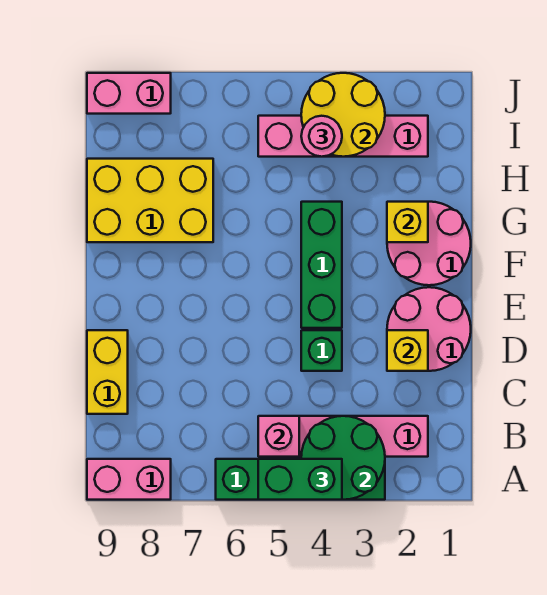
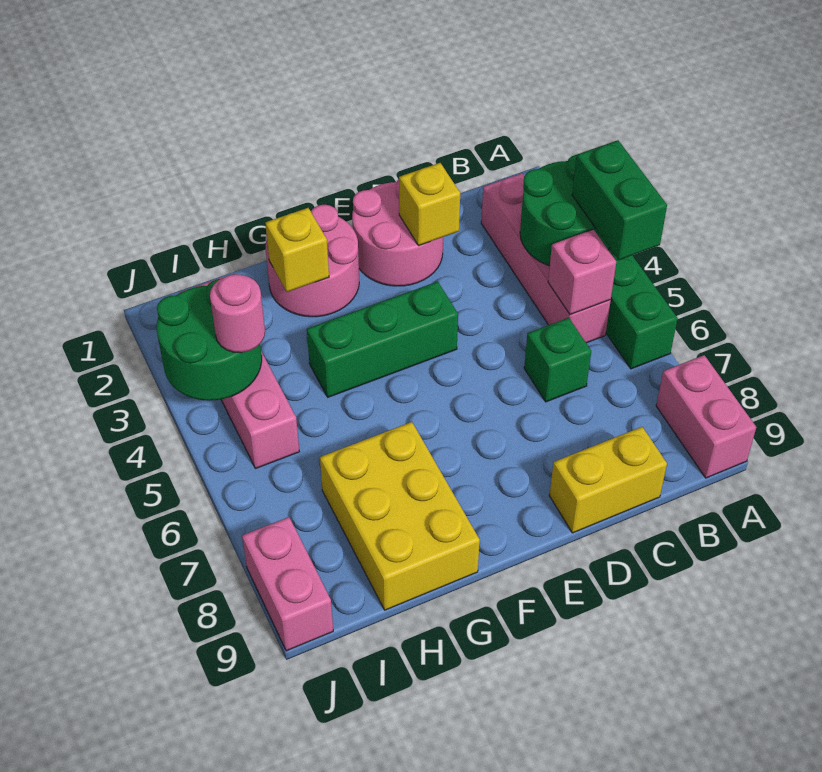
green brick D4 level 1 -> green brick C6 level 1
yellow round brick I3:J4 level 2 -> green round brick I3:J4 level 2

